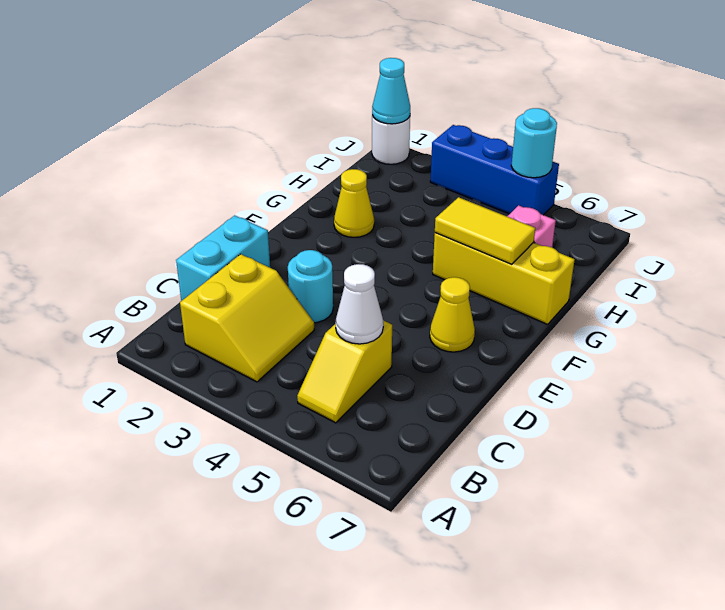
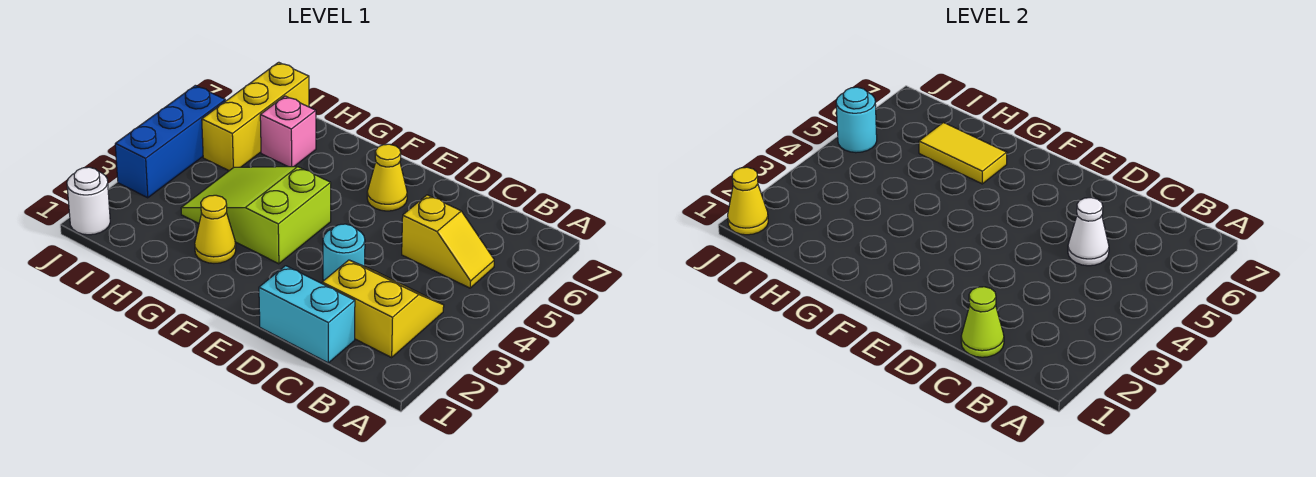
none -> lime cone C1 level 2
none -> lime slope F3:H4 level 1 top F
yellow brick G5:G7 level 1 -> yellow brick I5:I7 level 1
yellow tile G5:G6 level 2 -> yellow tile G6:H6 level 2
cyan cone J1 level 2 -> yellow cone J1 level 2

